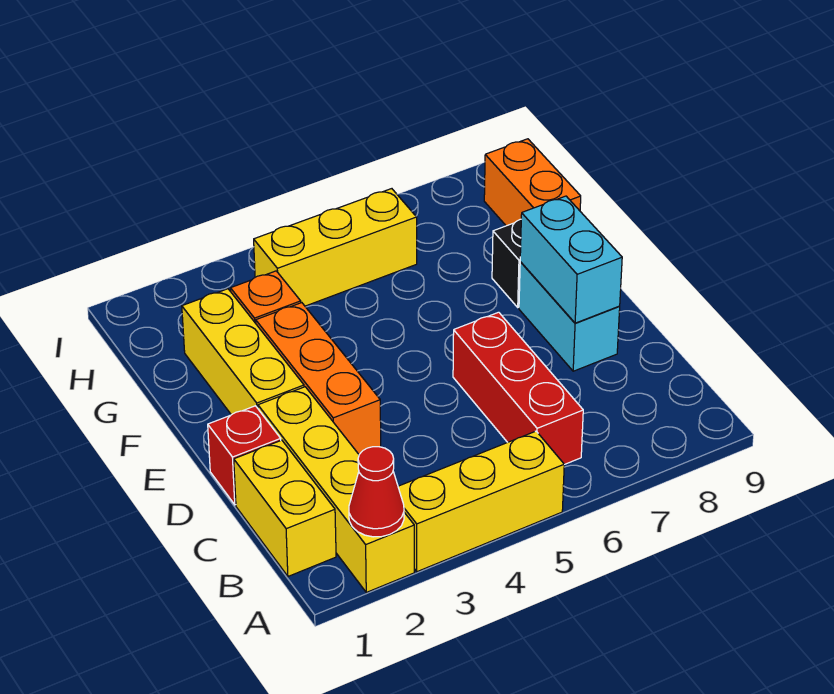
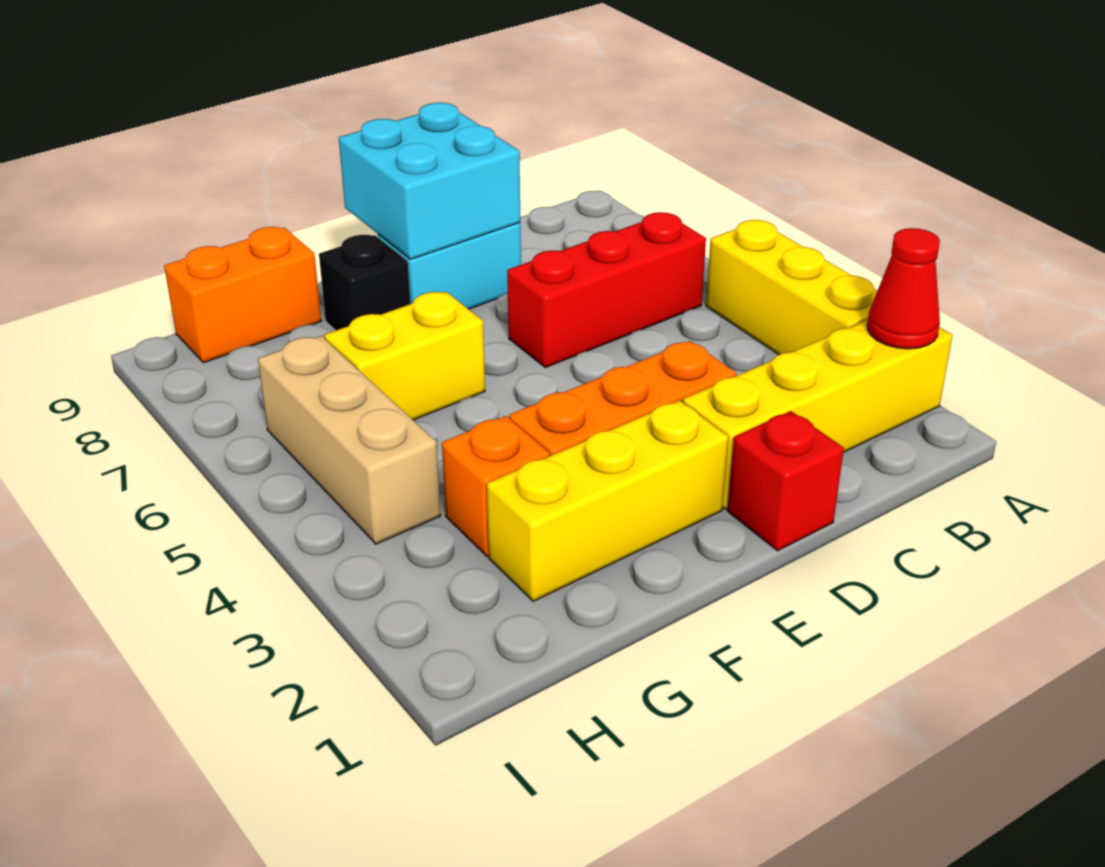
yellow brick B1:C1 level 1 -> yellow brick F6:G6 level 1
cyan brick D8:E8 level 2 -> cyan brick D8:E9 level 2
yellow brick H4:H6 level 1 -> tan brick H4:H6 level 1

